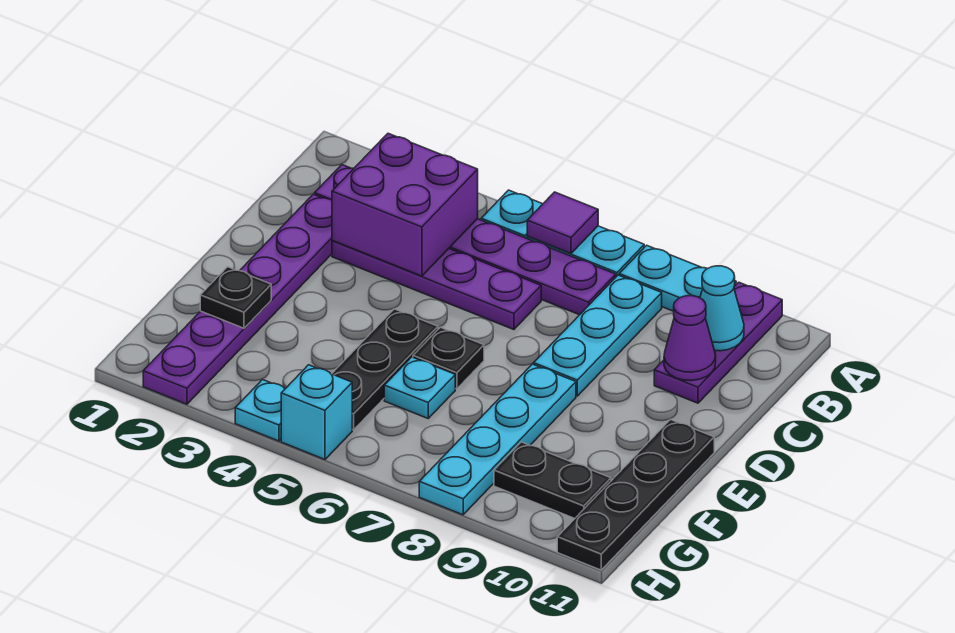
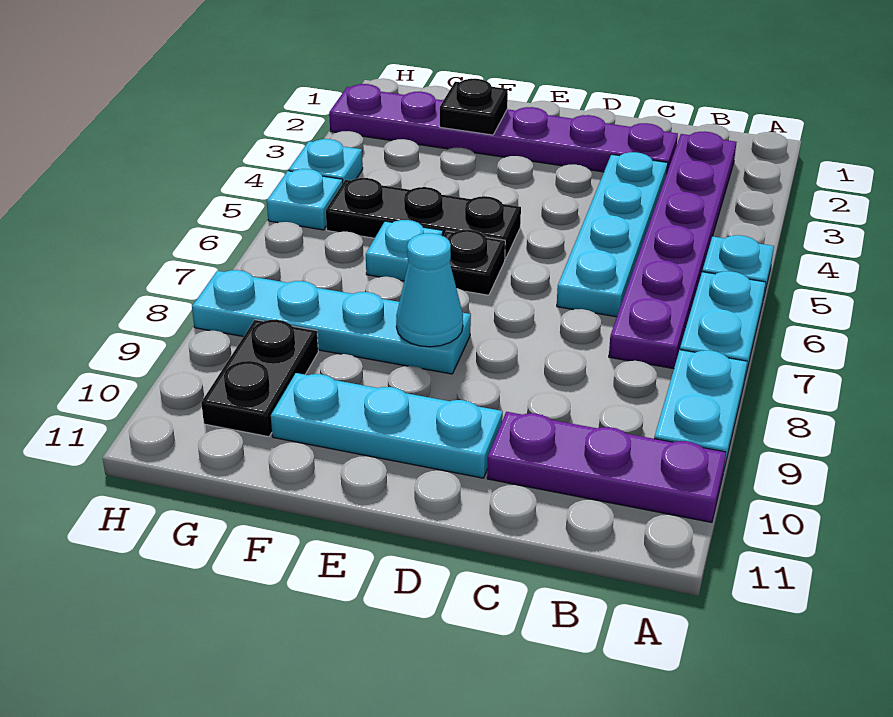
purple tile A6 level 2 -> none
purple brick B3:C4 level 2 -> none
cyan plate B8:D8 level 1 -> cyan plate D10:F10 level 1
cyan cone B10 level 2 -> cyan cone E8 level 2
purple plate C3:C6 level 1 -> cyan plate C3:C6 level 1
purple cone C10 level 2 -> none
black plate E11:H11 level 1 -> none
cyan brick H5 level 1 -> cyan plate H5 level 1

